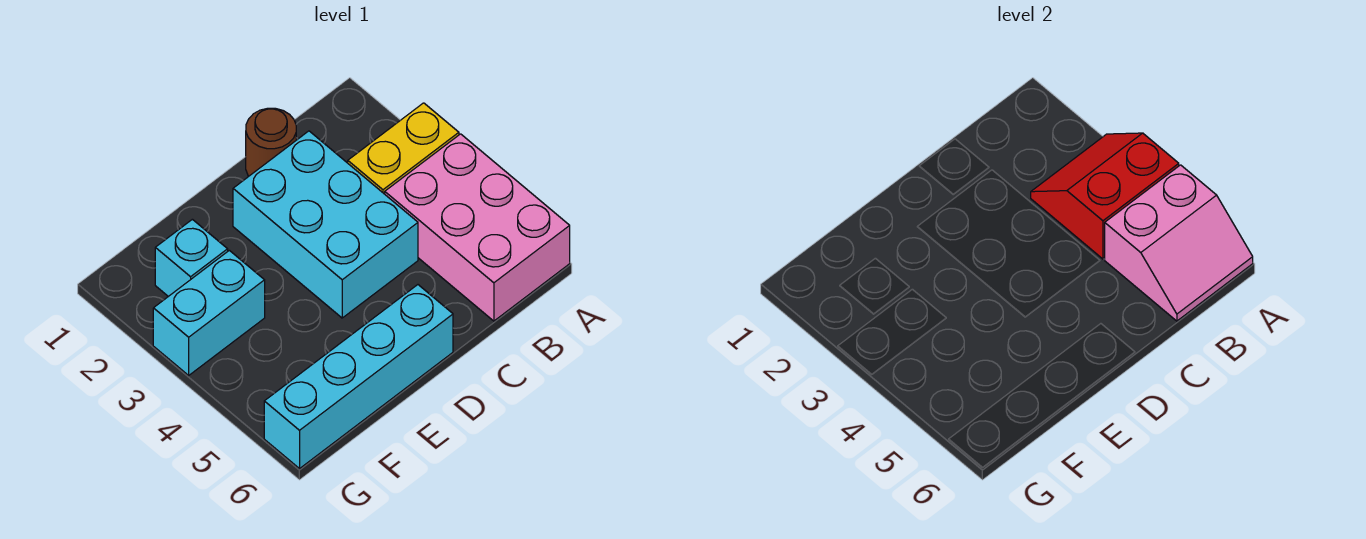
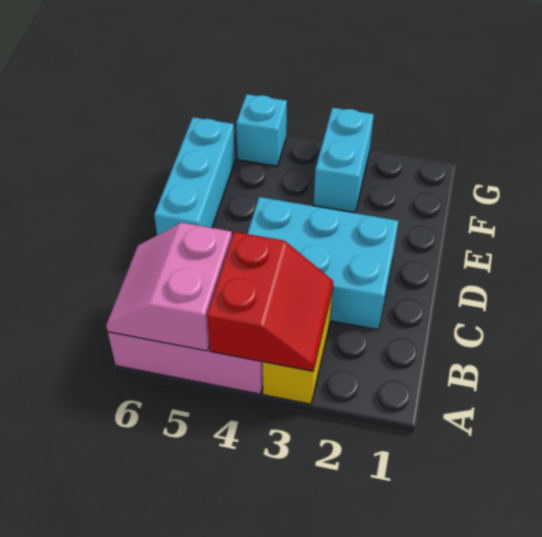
brown round brick C1 level 1 -> none
cyan brick D6:G6 level 1 -> cyan brick D6:F6 level 1
cyan brick F2 level 1 -> cyan brick G5 level 1

